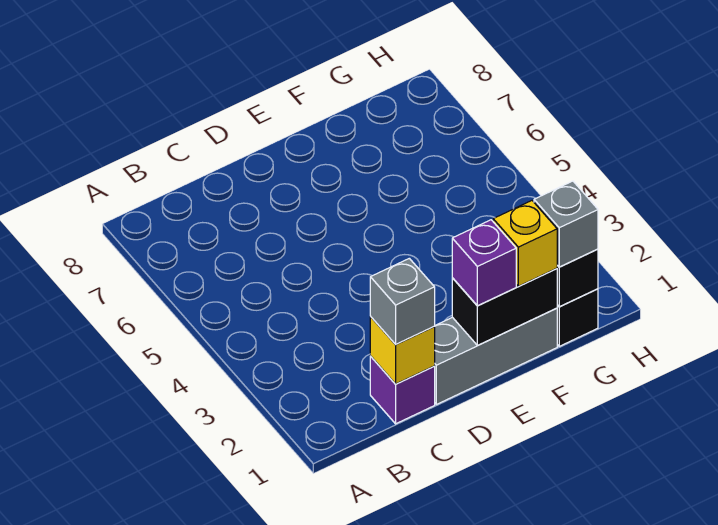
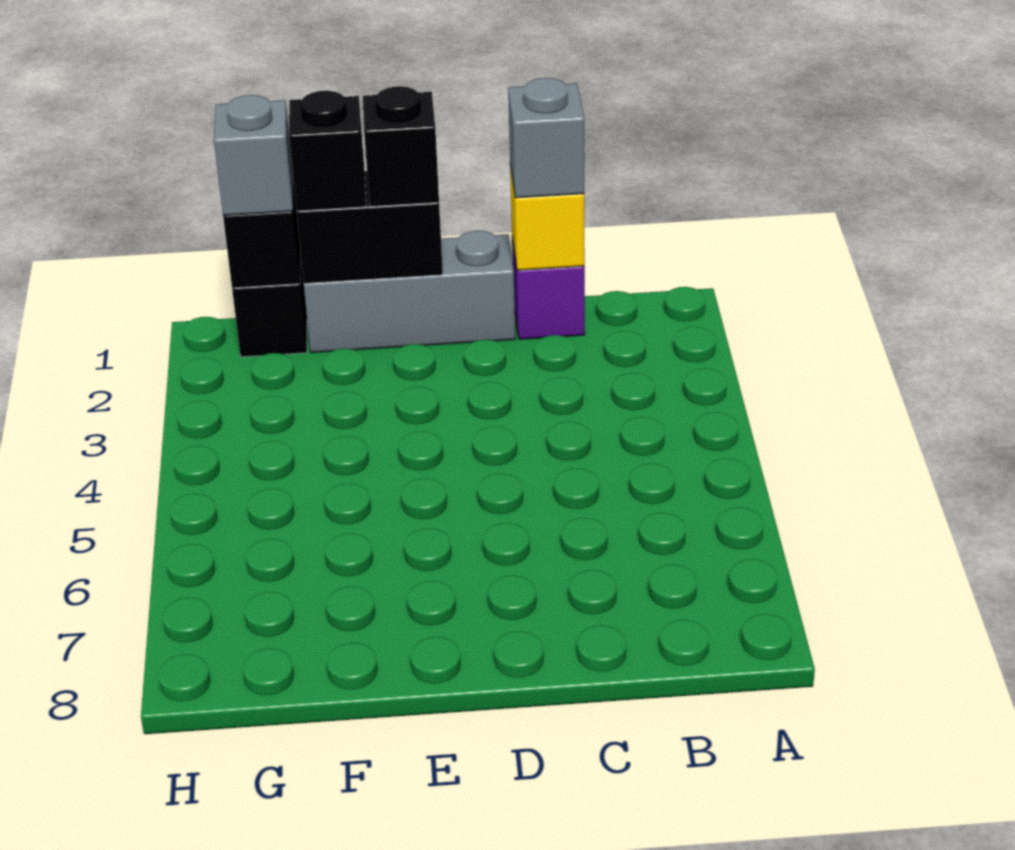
purple brick E1 level 3 -> black brick E1 level 3
yellow brick F1 level 3 -> black brick F1 level 3

